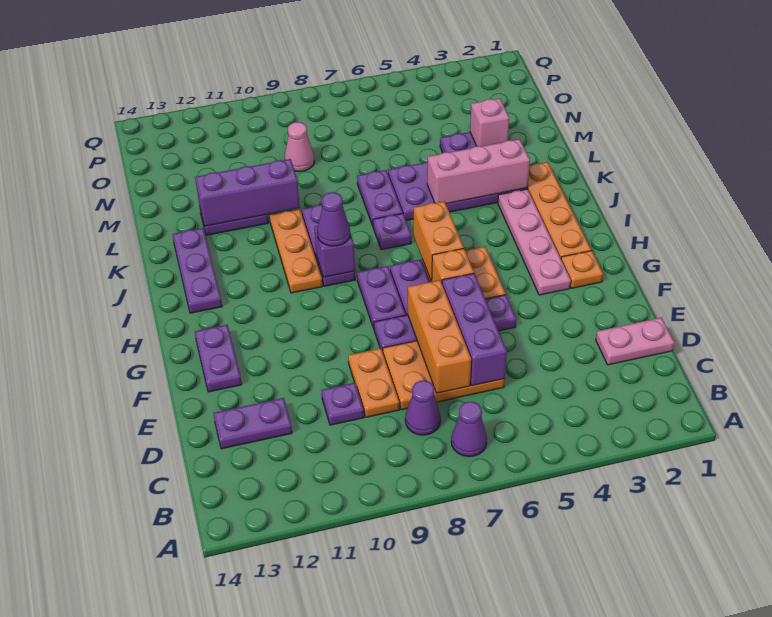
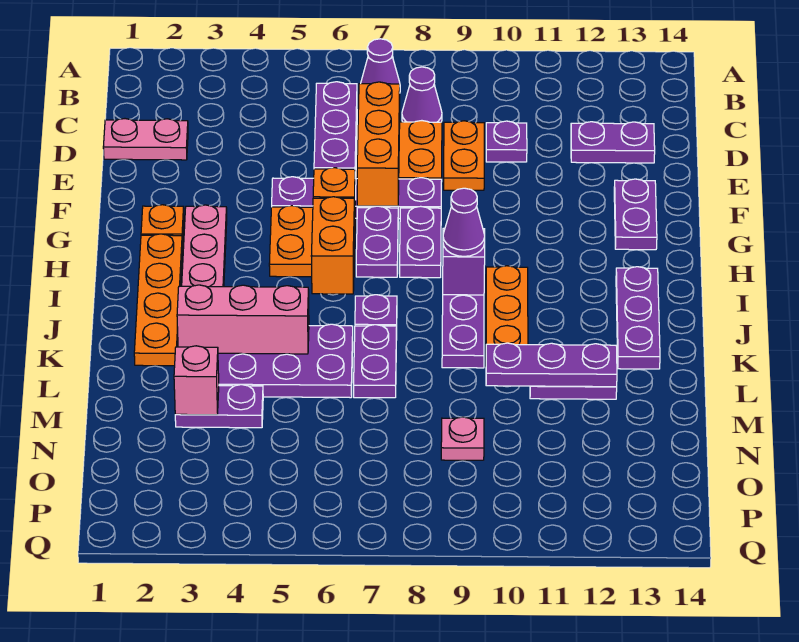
purple brick L10:L12 level 2 -> purple plate L10:L12 level 2
pink cone N9 level 1 -> pink plate N9 level 1

